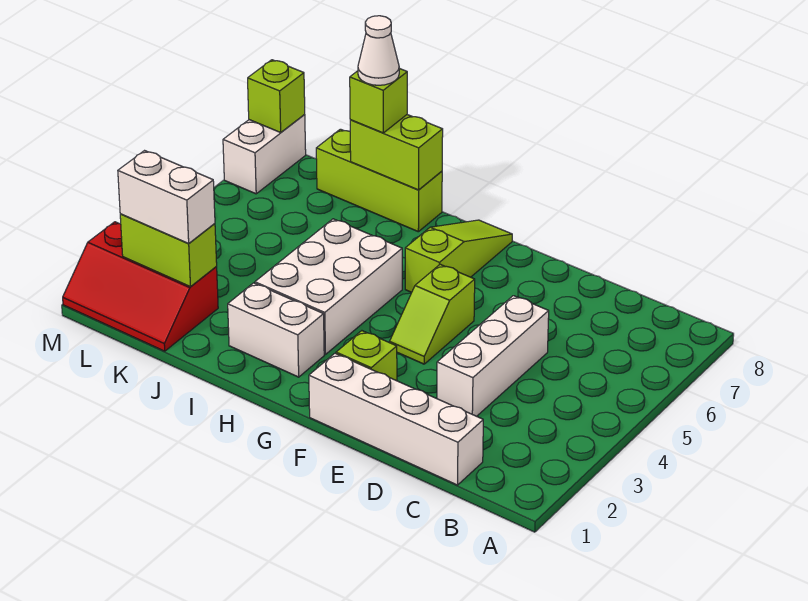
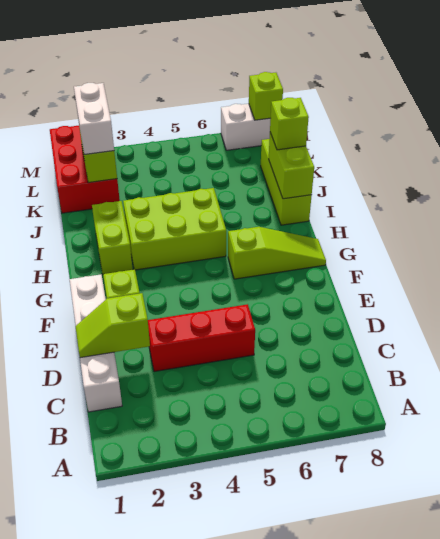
white brick D3:D5 level 1 -> red brick D3:D5 level 1
lime slope F4:F5 level 1 top 5 -> lime slope D1:D2 level 2 top 2
white brick H2:I2 level 1 -> lime brick H2:I2 level 1
white brick H3:I5 level 1 -> lime brick H3:I5 level 1
white cone J8 level 4 -> none
red slope K1:M2 level 1 top 2 -> red brick K1:M2 level 1

